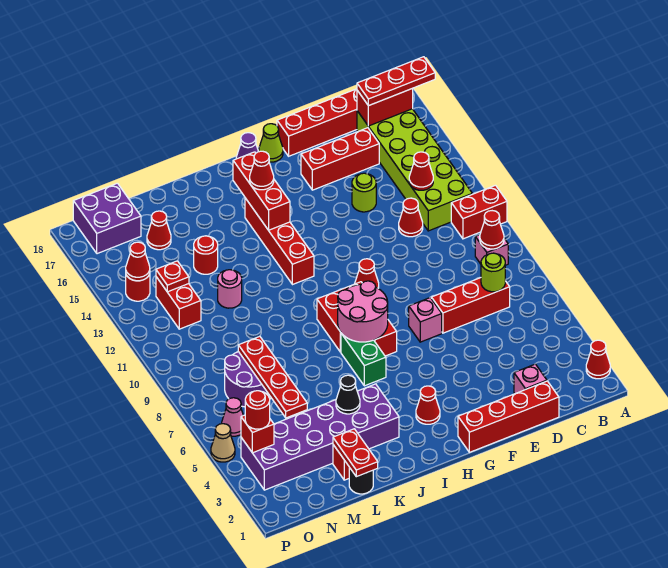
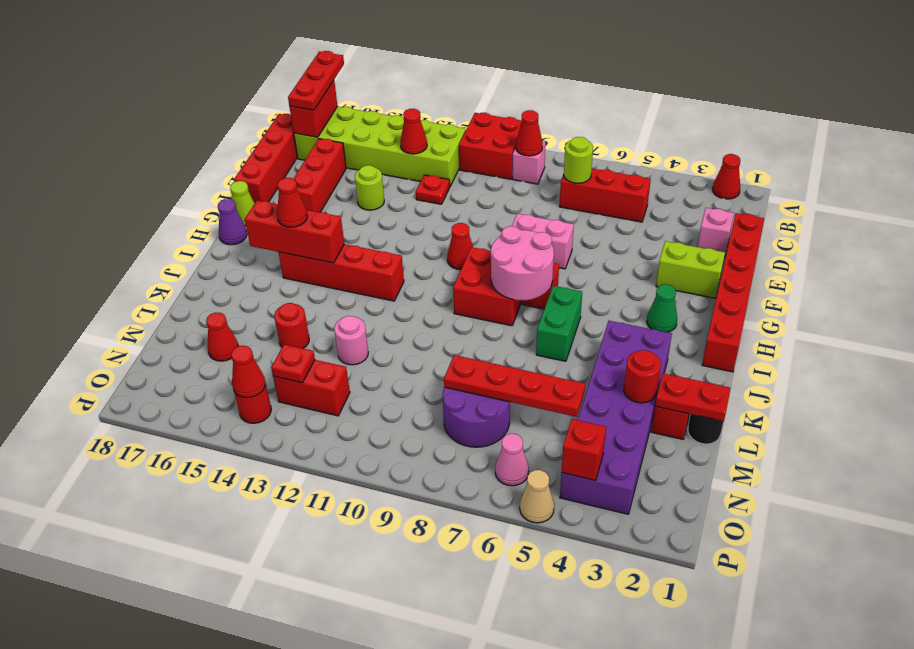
red brick A11:B11 level 1 -> red brick A10:B11 level 1
red brick C7:E7 level 1 -> red brick C5:C7 level 1
red brick D1:G1 level 1 -> red brick D1:I1 level 1
red cone D12 level 1 -> red plate D12 level 1
none -> lime brick F2:F3 level 1
pink brick F7 level 1 -> pink brick F7:F8 level 1
red cone H3 level 1 -> green cone H3 level 1
green brick I6:I7 level 1 -> green brick I6:J6 level 1
black cone K4 level 2 -> none
purple brick N17:O18 level 1 -> none
red round brick O4 level 3 -> red round brick L3 level 2

